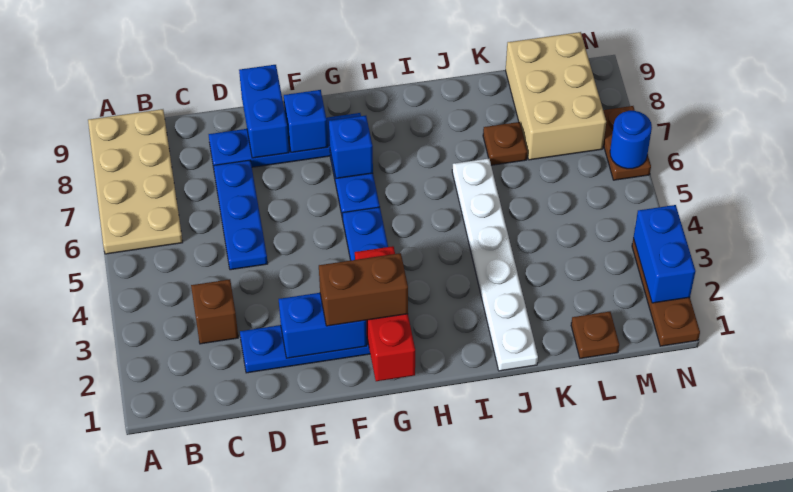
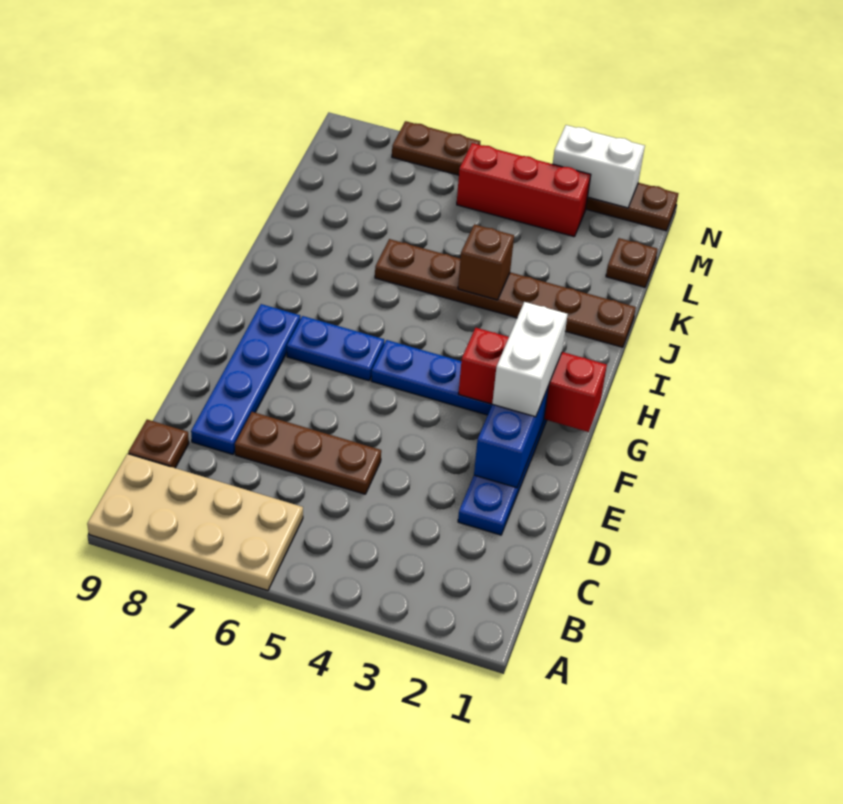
brown brick C3 level 1 -> brown brick J4 level 2
blue plate D5:D7 level 1 -> brown plate D5:D7 level 1
blue brick E8:E9 level 2 -> none
brown brick F2:G2 level 3 -> white brick F2:G2 level 3
blue brick F8 level 2 -> none
blue brick G7 level 2 -> none
white plate J1:J6 level 1 -> brown plate J1:J6 level 1
brown plate K7 level 1 -> brown plate C9 level 1
tan brick L7:M9 level 1 -> none
none -> red brick M3:M5 level 1
blue brick N2:N3 level 2 -> white brick N2:N3 level 2
blue round brick N6 level 2 -> none

